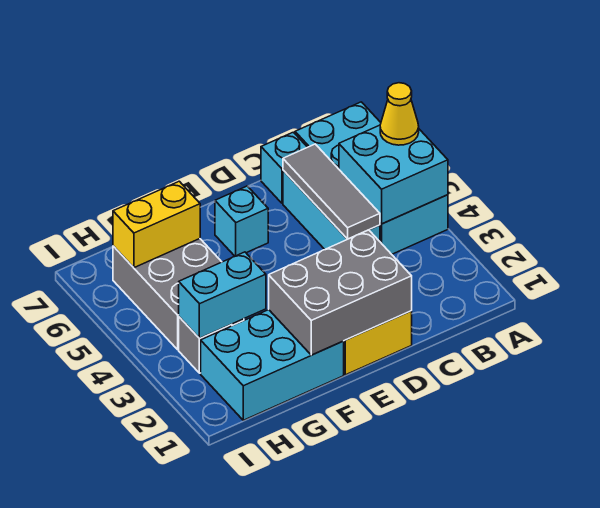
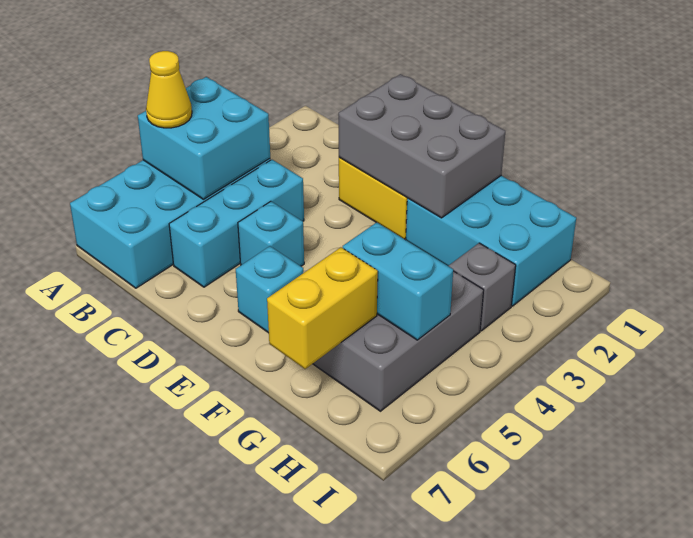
grey tile C4:C6 level 2 -> none
cyan brick C7 level 1 -> cyan brick D5 level 1
cyan brick G3:H3 level 2 -> cyan brick G5:H5 level 2
yellow brick G6:H6 level 2 -> yellow brick G6:G7 level 2

